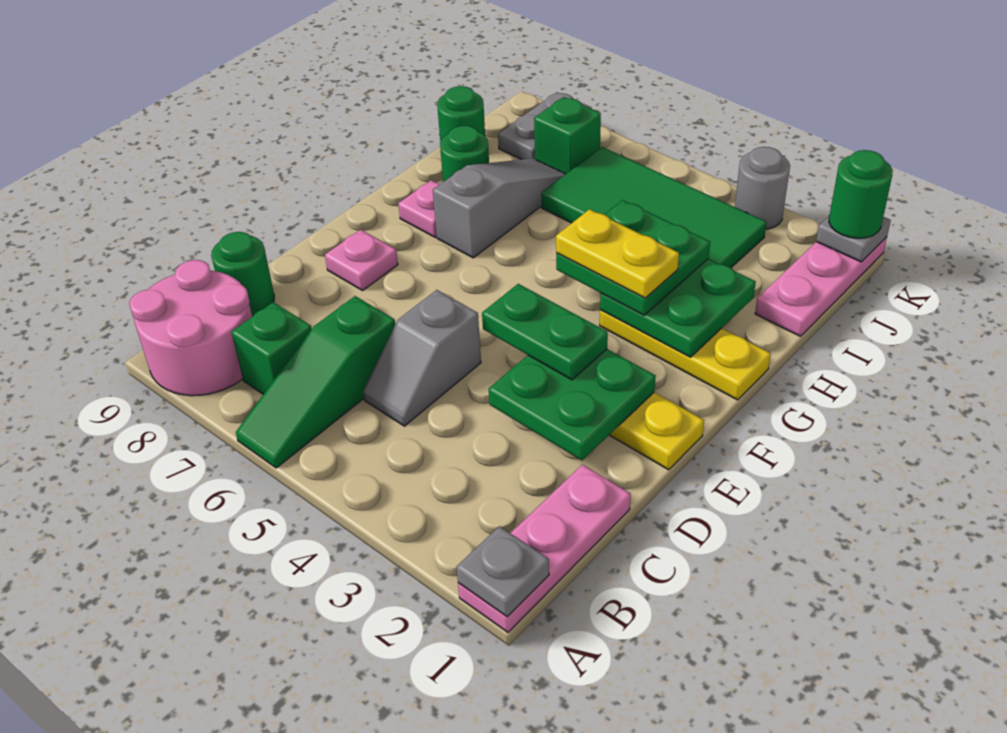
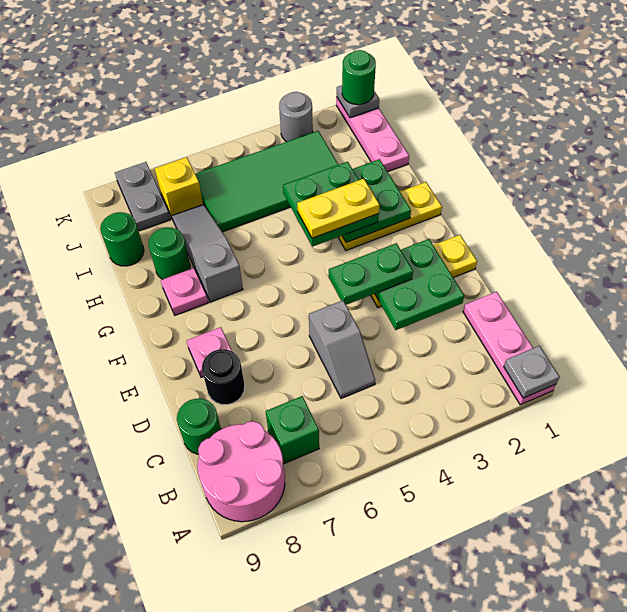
green slope A6:C6 level 1 top C -> none
none -> black round brick D8 level 1
green brick J7 level 1 -> yellow brick J7 level 1

